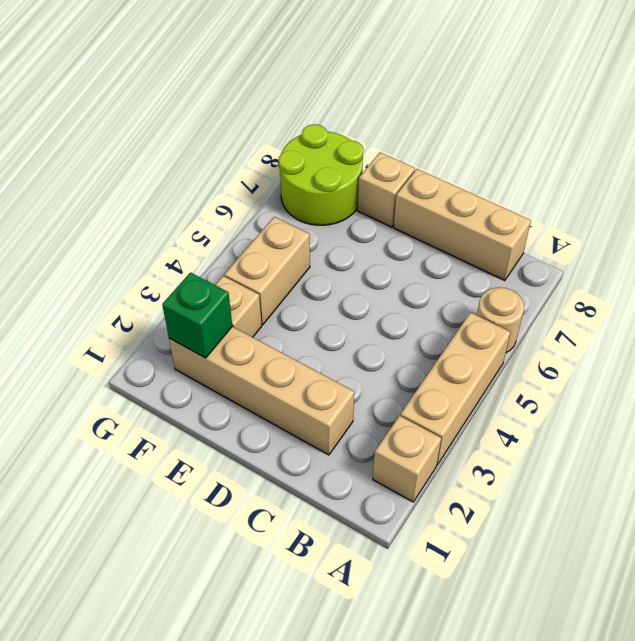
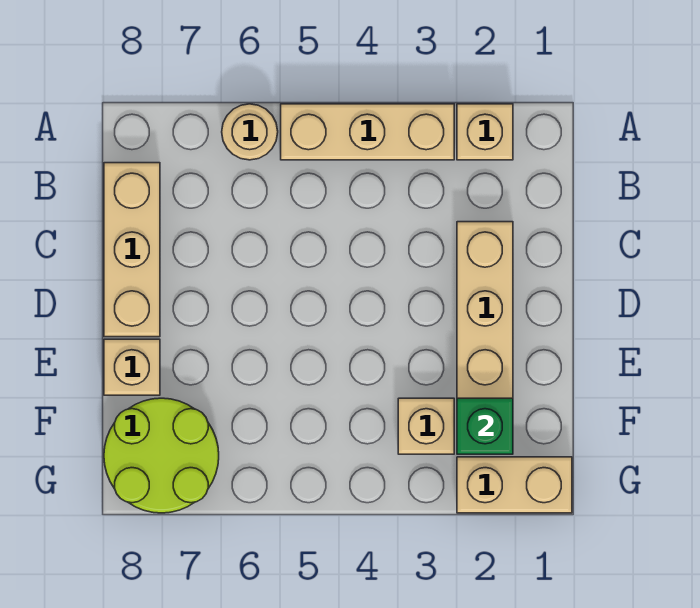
tan brick F4:F5 level 1 -> tan brick G1:G2 level 1

